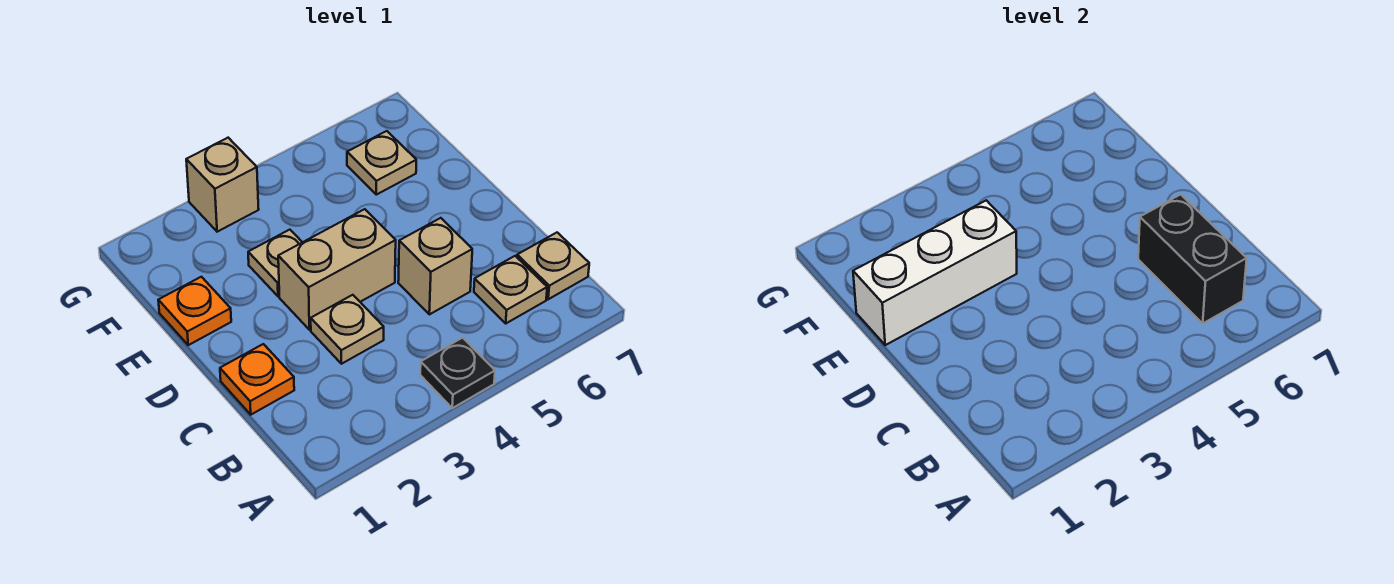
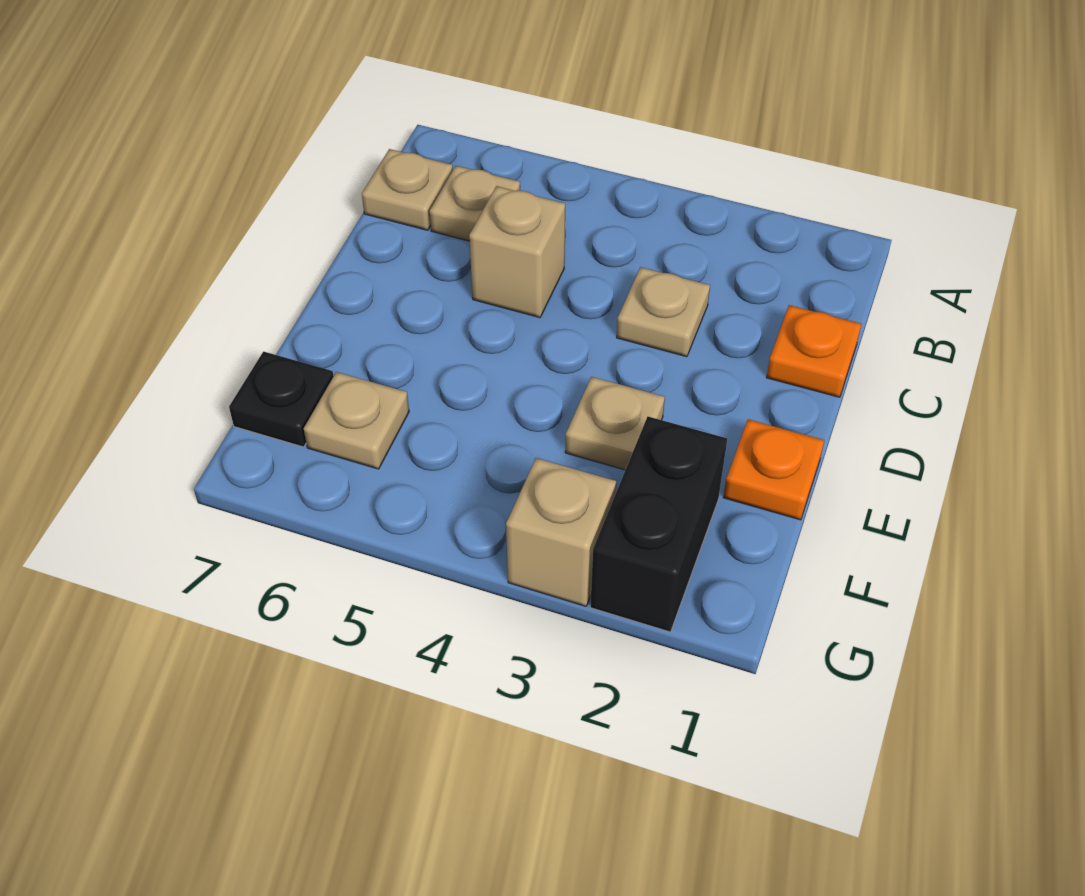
black plate A4 level 1 -> black plate F7 level 1
black brick B6:C6 level 2 -> black brick F2:G2 level 1
tan brick D3:D4 level 1 -> none
white brick E1:E3 level 2 -> none

